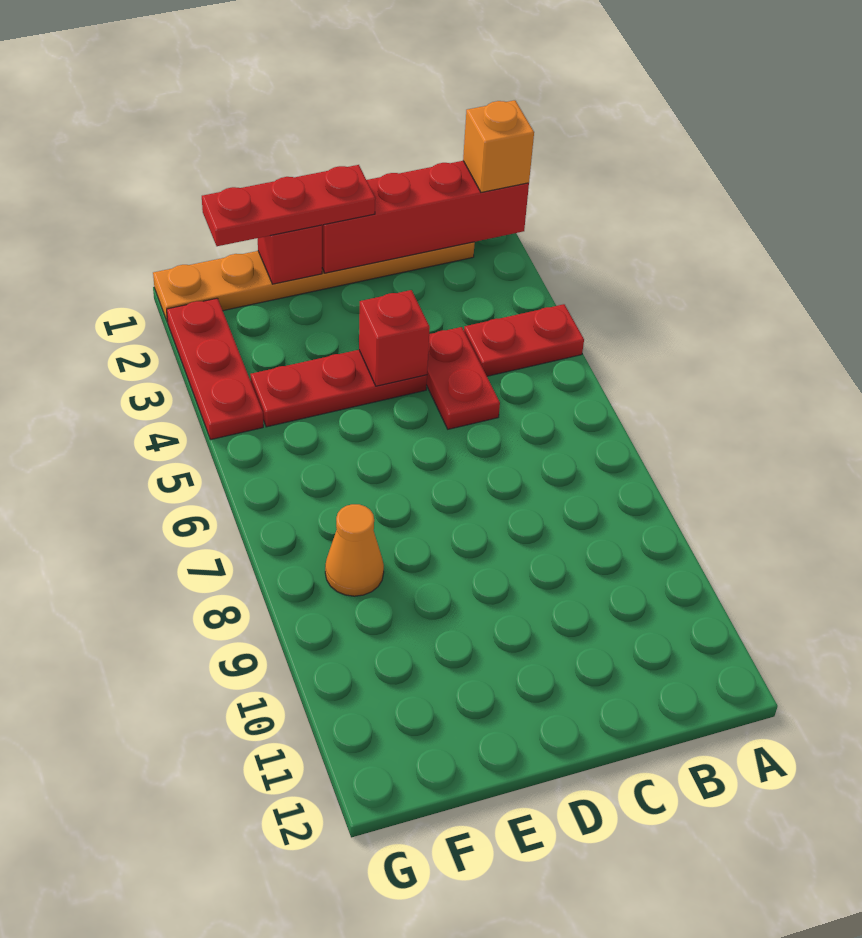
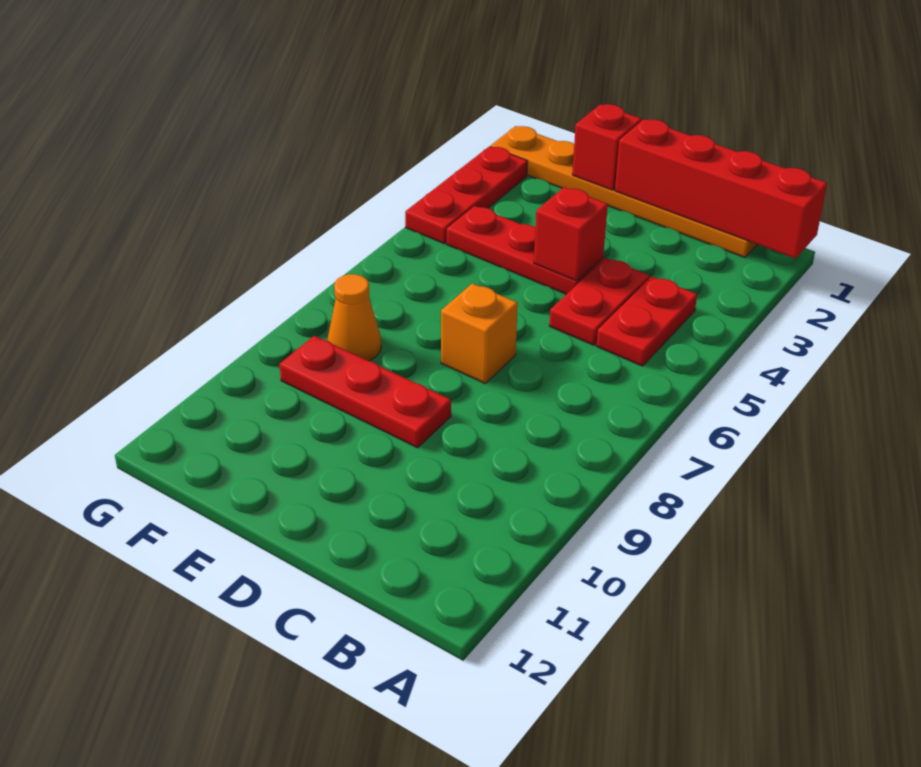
orange brick A1 level 3 -> orange brick D7 level 1
red plate A4:B4 level 1 -> red plate B4:B5 level 1
red plate D1:F1 level 3 -> red plate D9:F9 level 1

